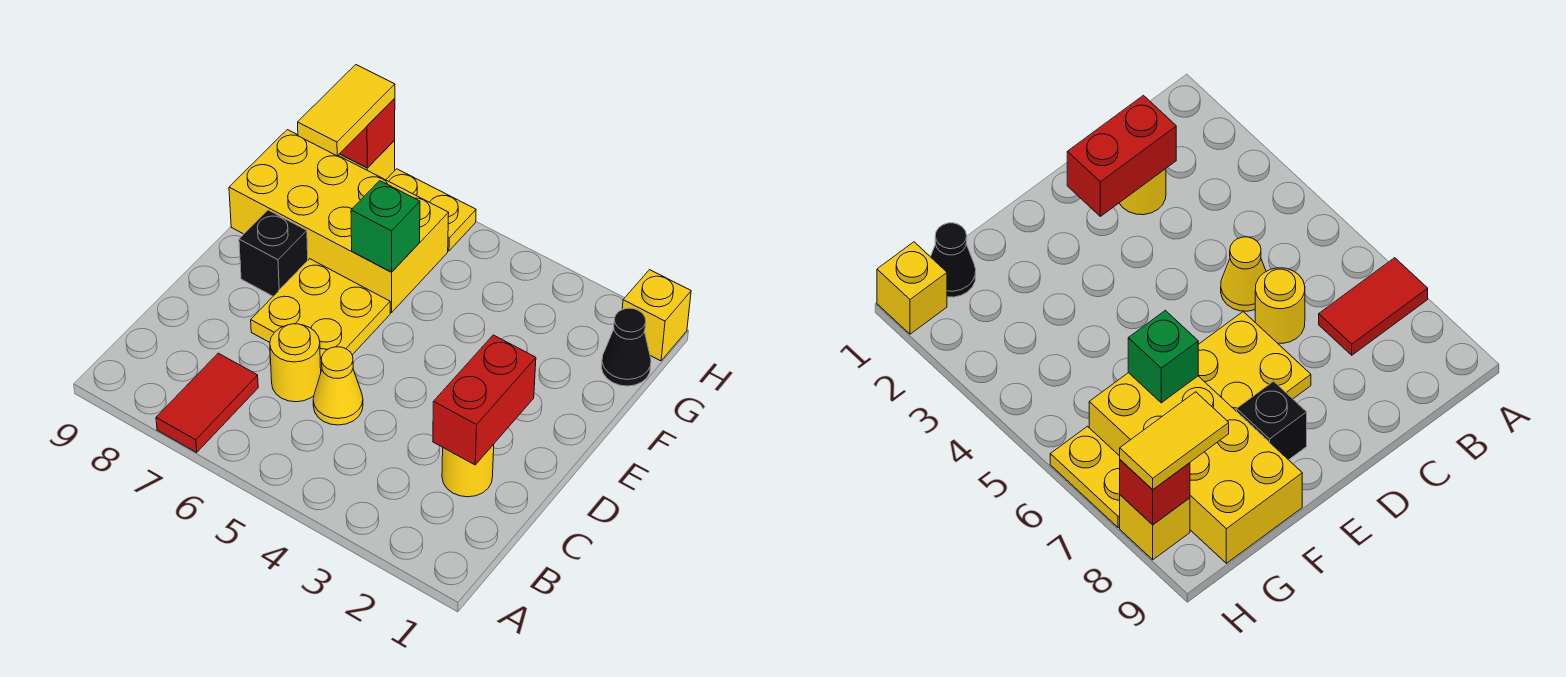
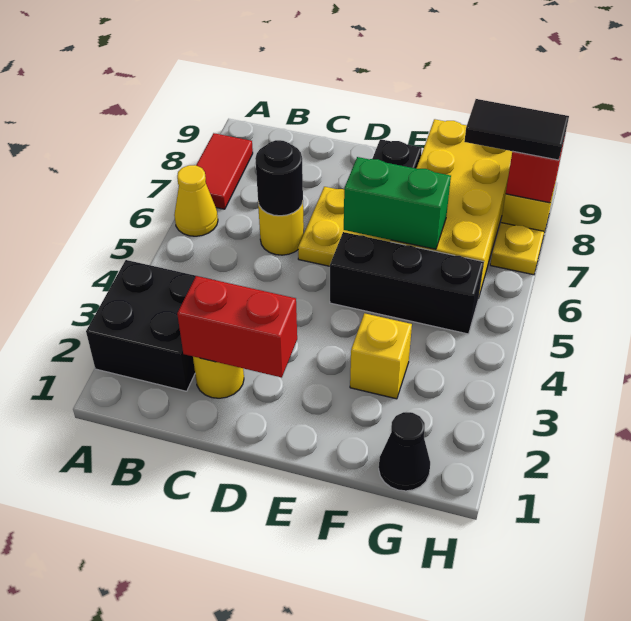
none -> black brick A2:B3 level 1
red tile A7:B7 level 1 -> red tile A7:A8 level 1
yellow cone C5 level 1 -> yellow cone A6 level 1
none -> black round brick C6 level 2
none -> black brick E5:G5 level 1
green brick F6 level 2 -> green brick E6:F6 level 2
yellow tile G8:H8 level 3 -> black tile G8:H8 level 3
yellow brick H1 level 1 -> yellow brick F3 level 1
yellow plate H6:H7 level 1 -> yellow plate H7 level 1

